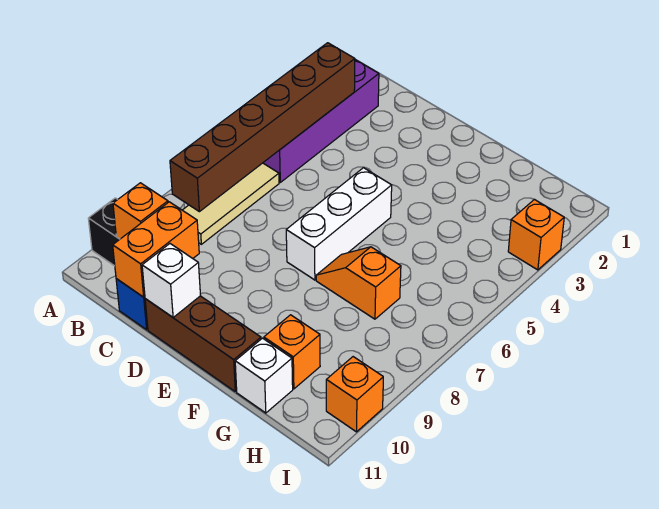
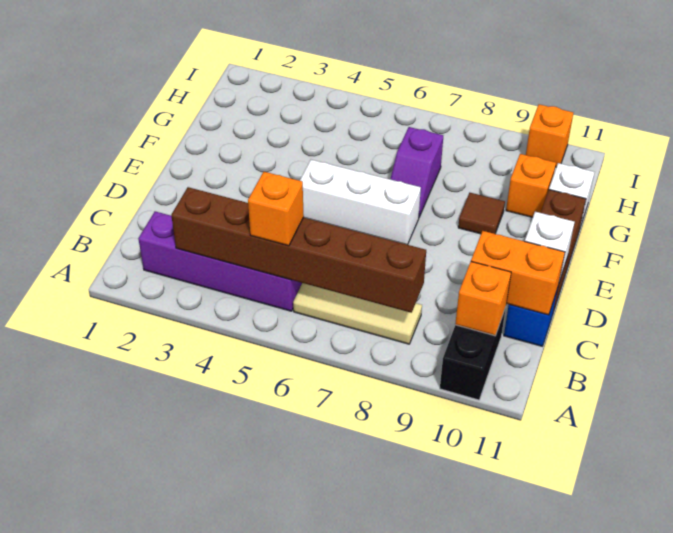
orange slope F7:G7 level 1 top G -> purple slope F7:G7 level 1 top G
none -> brown tile F9 level 1
orange brick I3 level 1 -> orange brick B5 level 3

